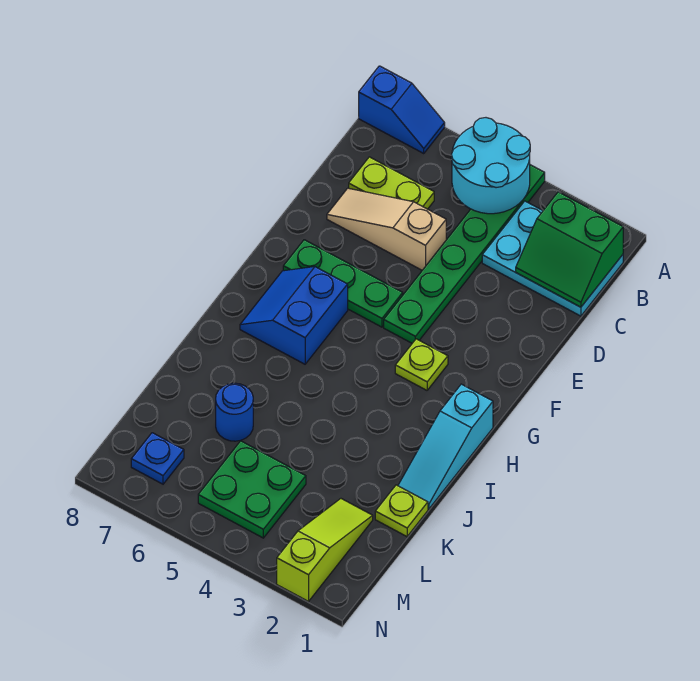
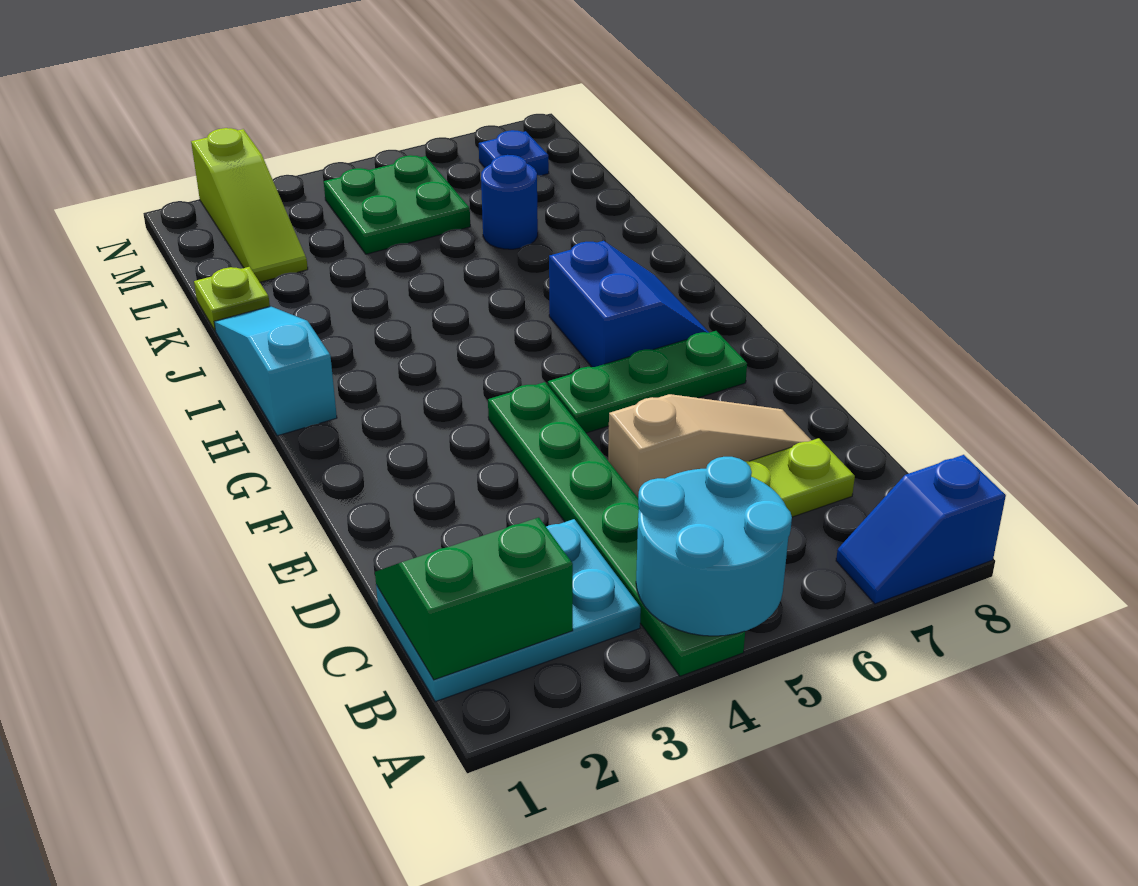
lime plate G3 level 1 -> none

